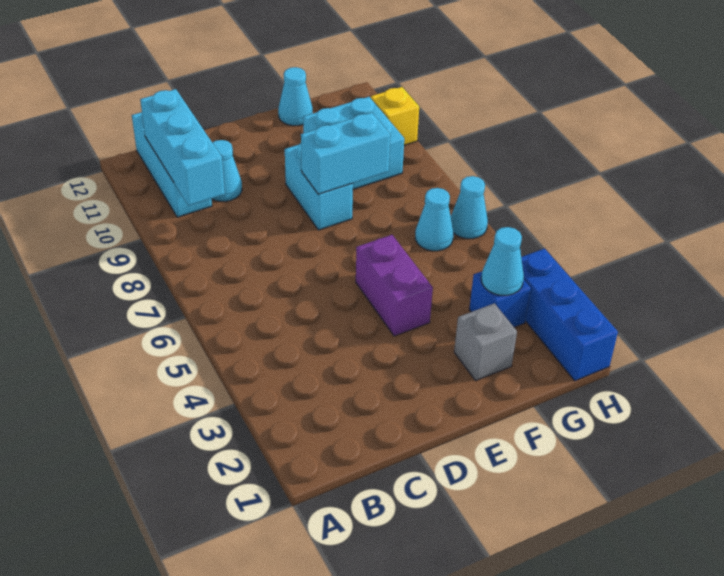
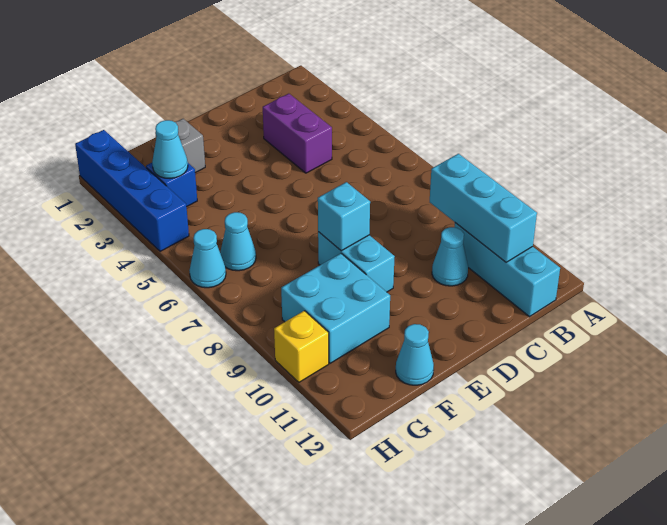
purple brick E4:E5 level 1 -> purple brick C3:C4 level 1
cyan brick E8:F8 level 2 -> cyan brick E8 level 2
blue brick H1:H3 level 1 -> blue brick H1:H4 level 1

